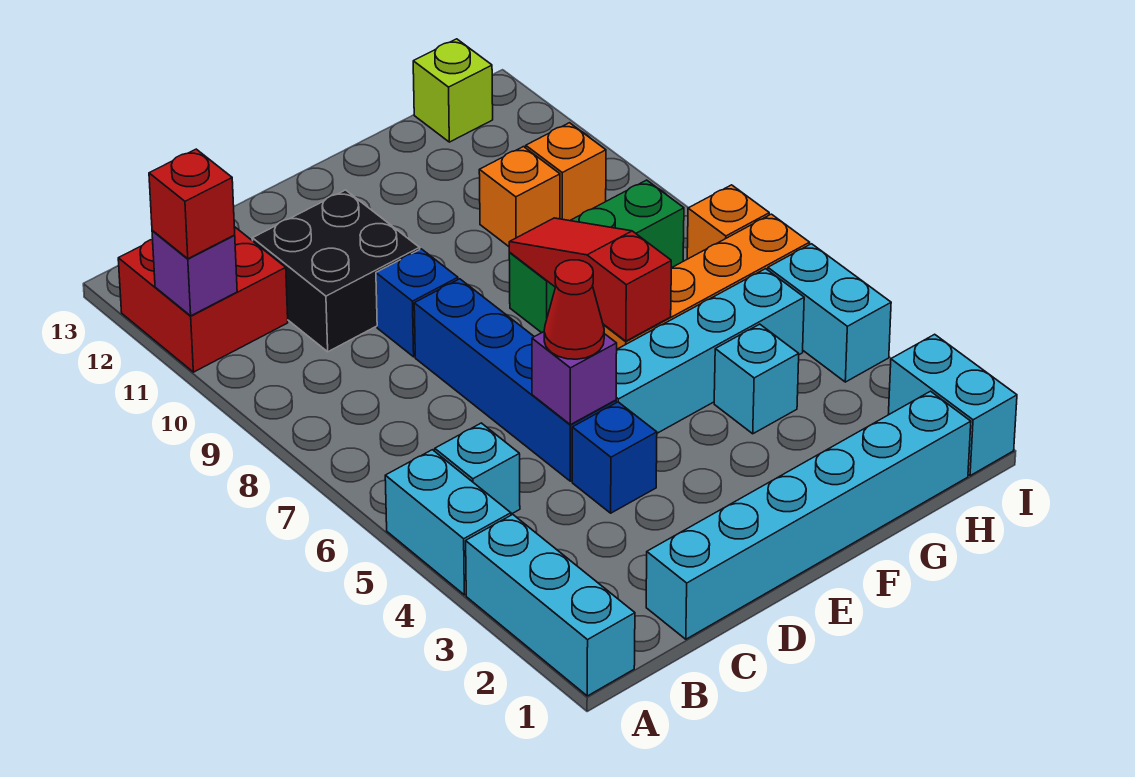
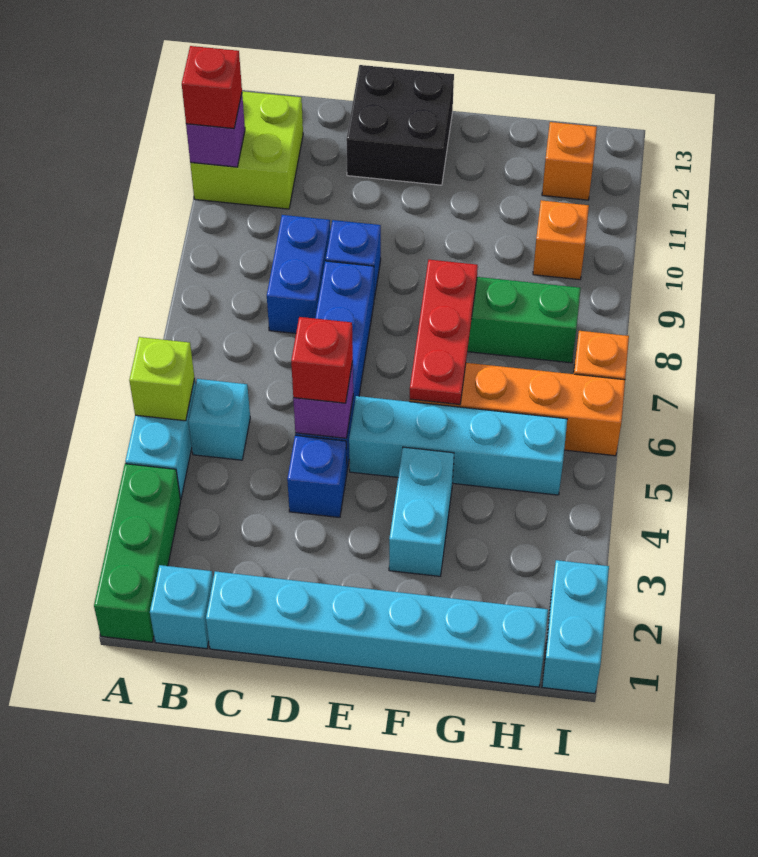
cyan brick A1:A3 level 1 -> green brick A1:A3 level 1
red brick A11:B12 level 1 -> lime brick A11:B12 level 1
none -> blue brick C8:C9 level 1
black brick C10:D11 level 1 -> black brick D12:E13 level 1
red cone D5 level 3 -> red brick D5 level 3
red slope F6:F8 level 2 top 6 -> red plate F6:F8 level 2
cyan brick G4 level 1 -> cyan brick B1 level 1
orange brick G10 level 1 -> orange brick H12 level 1
lime brick H13 level 1 -> lime brick A5 level 2
cyan brick I4:I5 level 1 -> cyan brick F3:F4 level 1

